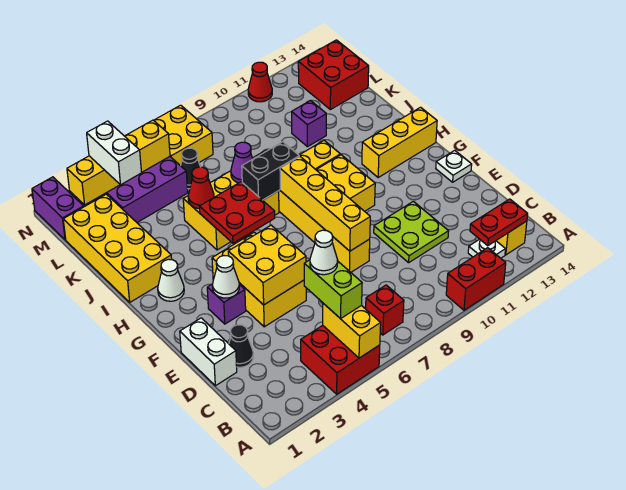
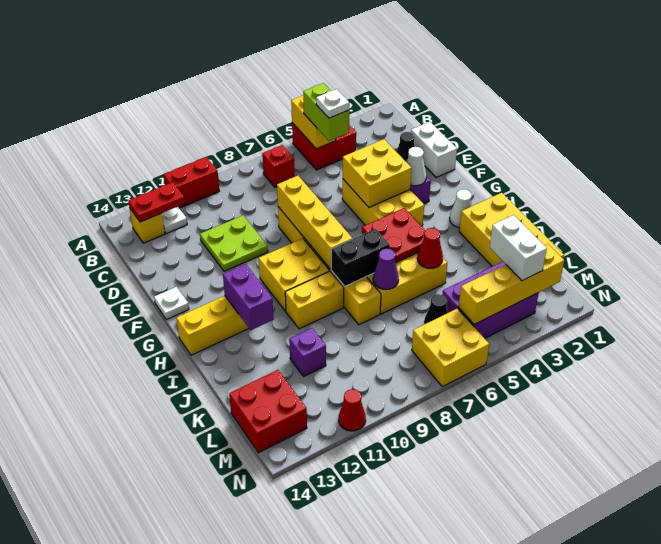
white cone C5 level 4 -> white plate C5 level 4
purple brick M1:N1 level 1 -> purple brick H12:I12 level 2

